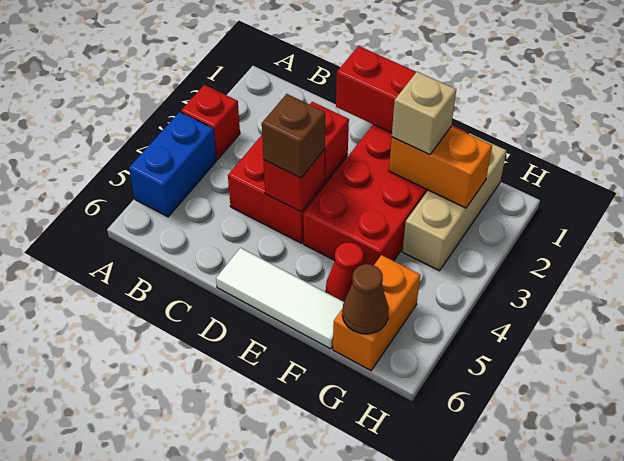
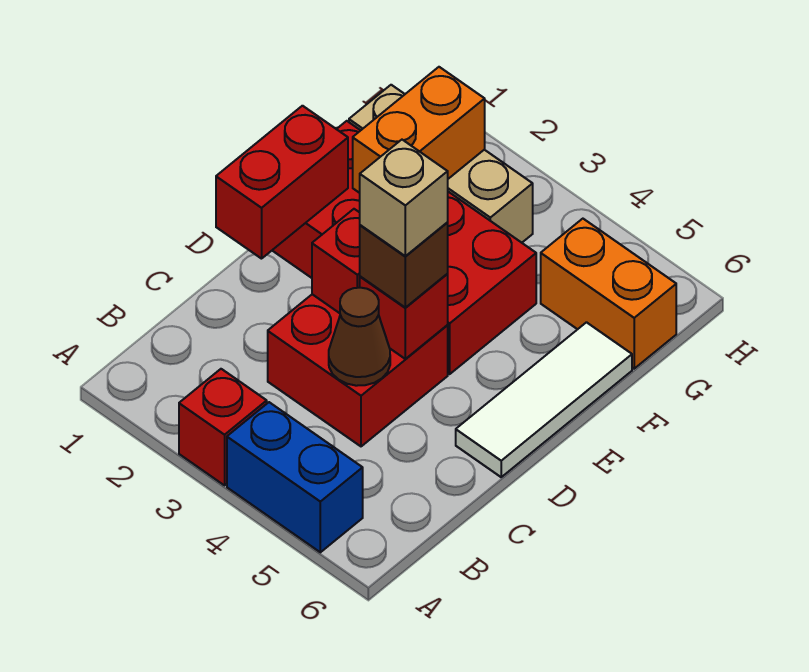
tan brick F2 level 3 -> tan brick D4 level 4
red cone F5 level 1 -> none
brown cone G6 level 2 -> brown cone C4 level 2

